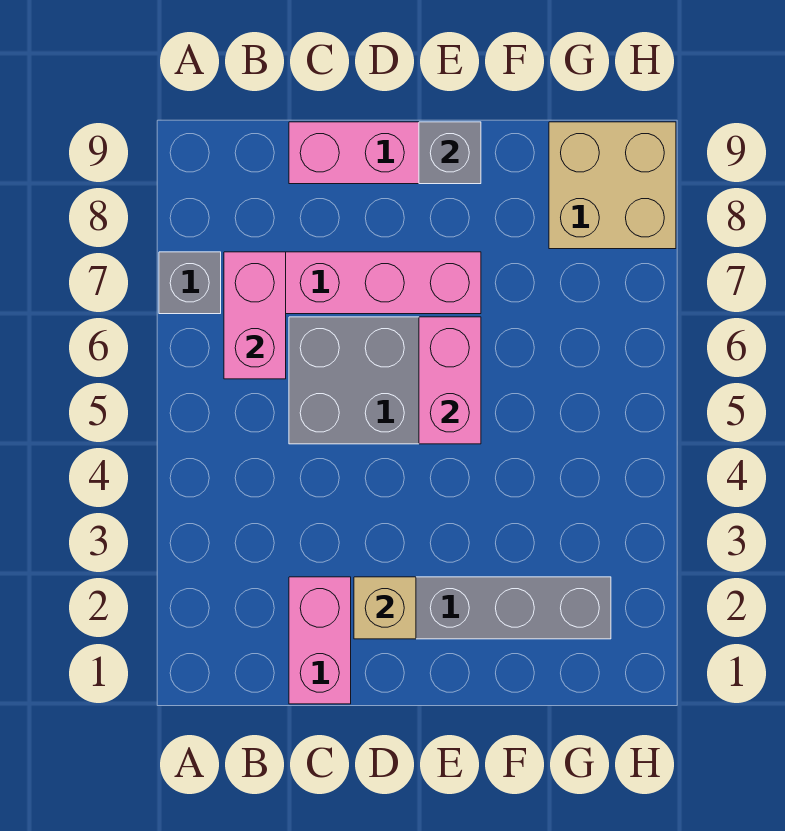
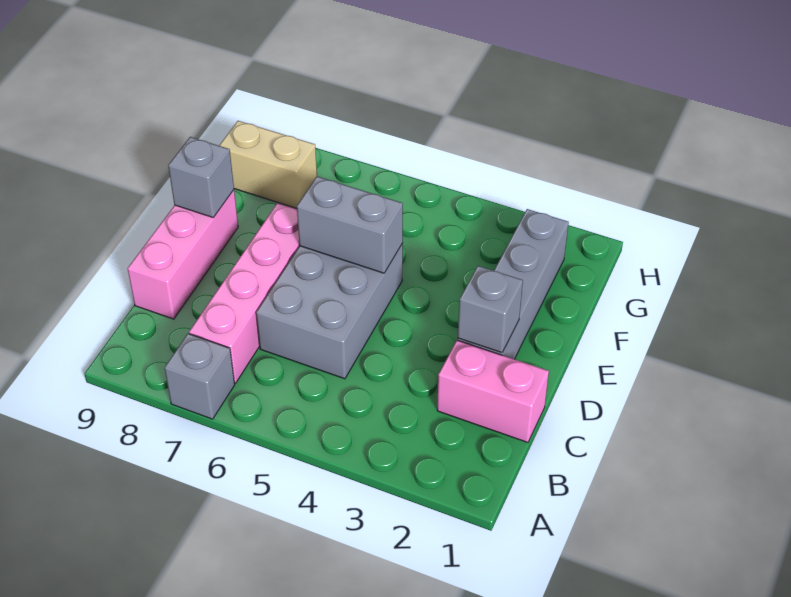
pink brick B6:B7 level 2 -> none
tan brick D2 level 2 -> grey brick D2 level 2
pink brick E5:E6 level 2 -> grey brick E5:E6 level 2
tan brick G8:H9 level 1 -> tan brick G8:G9 level 1

